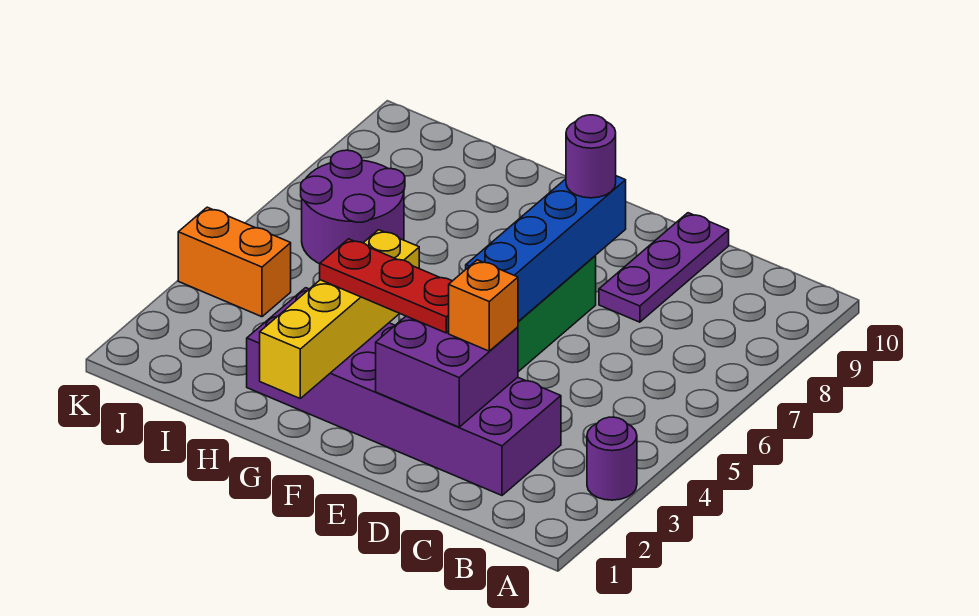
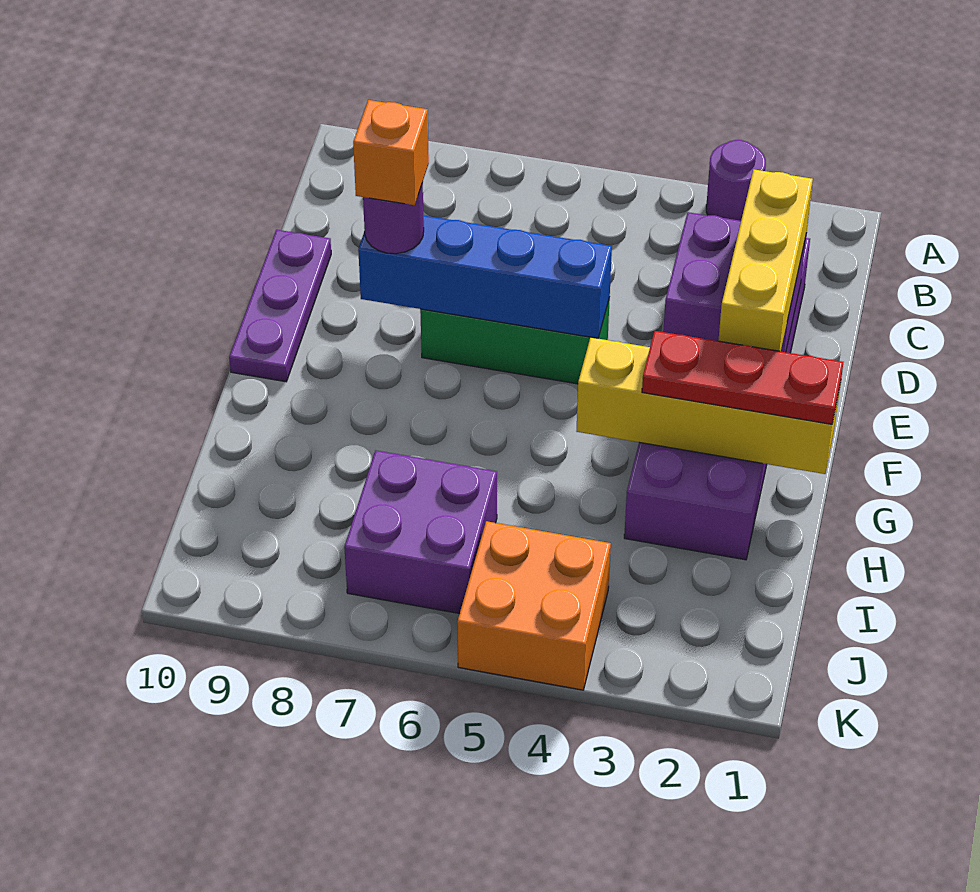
none -> yellow brick D2:F2 level 3
orange brick D3 level 3 -> orange brick E8 level 4
purple plate D8:D10 level 1 -> purple plate D10:F10 level 1
red plate E3:G3 level 3 -> red plate G1:G3 level 3
purple round brick I6:J7 level 1 -> purple brick I6:J7 level 1
orange brick J4:K4 level 1 -> orange brick J4:K5 level 1

